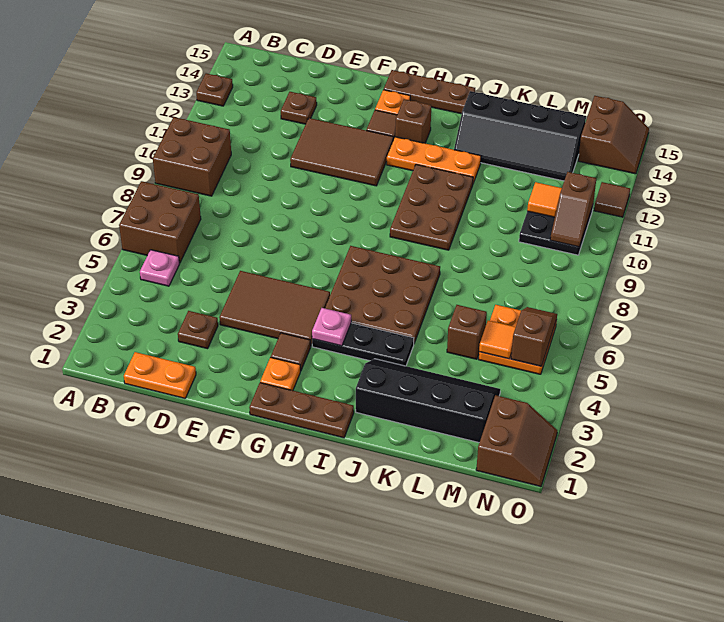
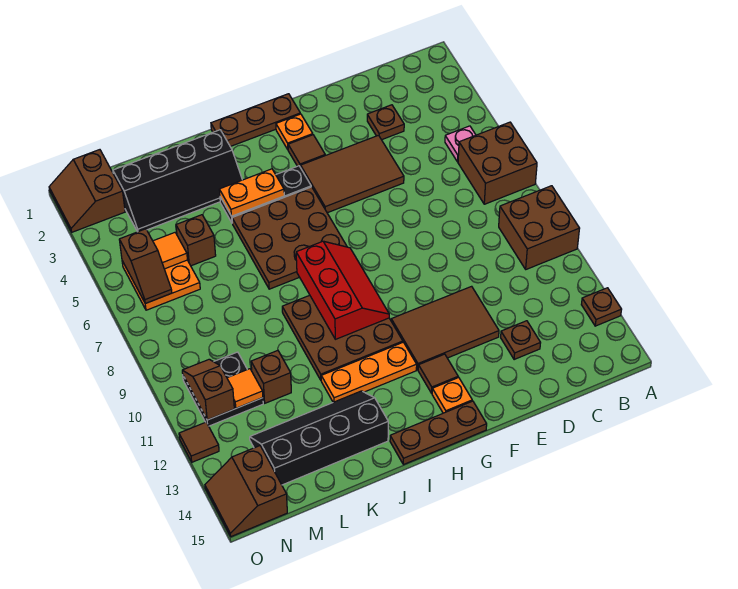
orange plate C1:D1 level 1 -> orange plate I4:J4 level 2
pink plate H4 level 2 -> none
none -> red slope H8:I10 level 2 top I
brown brick H13 level 1 -> brown brick L11 level 1
brown plate I9:J11 level 1 -> brown plate H9:J11 level 1

